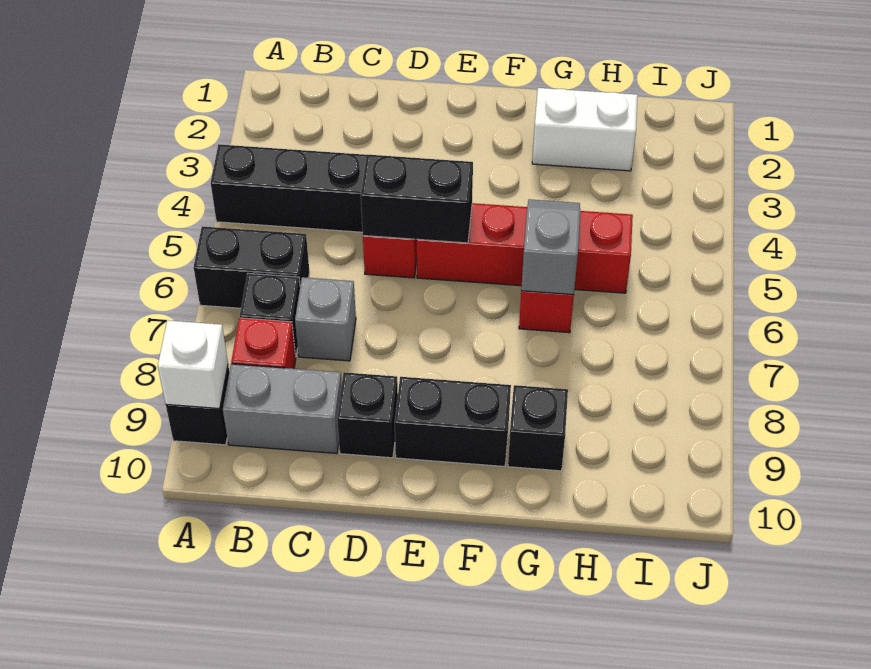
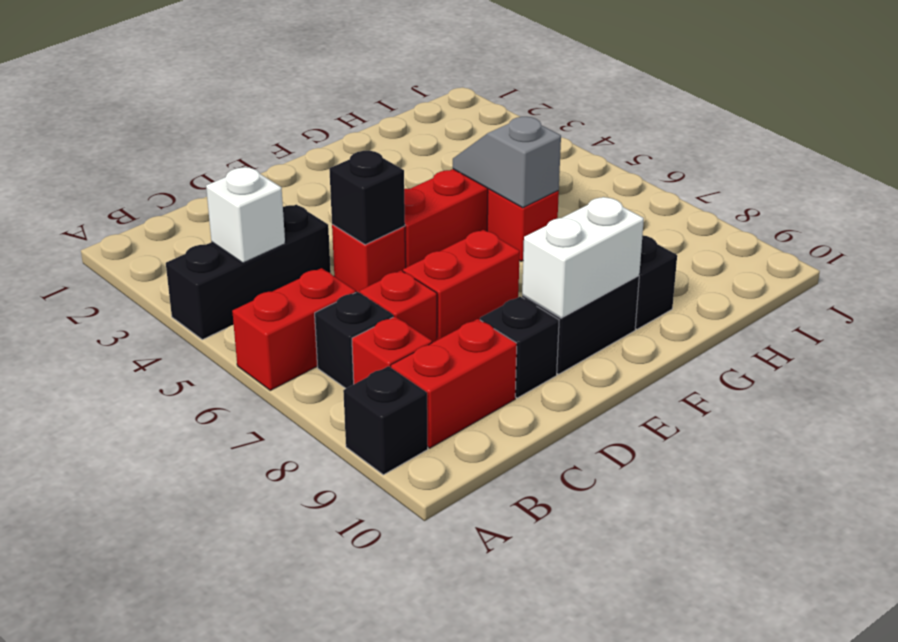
black brick A6:B6 level 1 -> red brick A6:B6 level 1
white brick A9 level 2 -> white brick B4 level 2
grey brick B9:C9 level 1 -> red brick B9:C9 level 1
grey brick C7 level 1 -> red brick C7 level 1
black brick D5:E5 level 2 -> black brick D5 level 2
none -> red brick D7:E7 level 1
white brick G2:H2 level 1 -> white brick E9:F9 level 2

